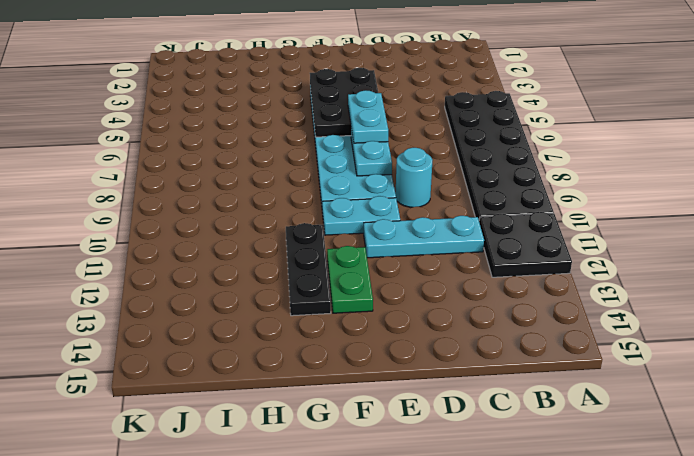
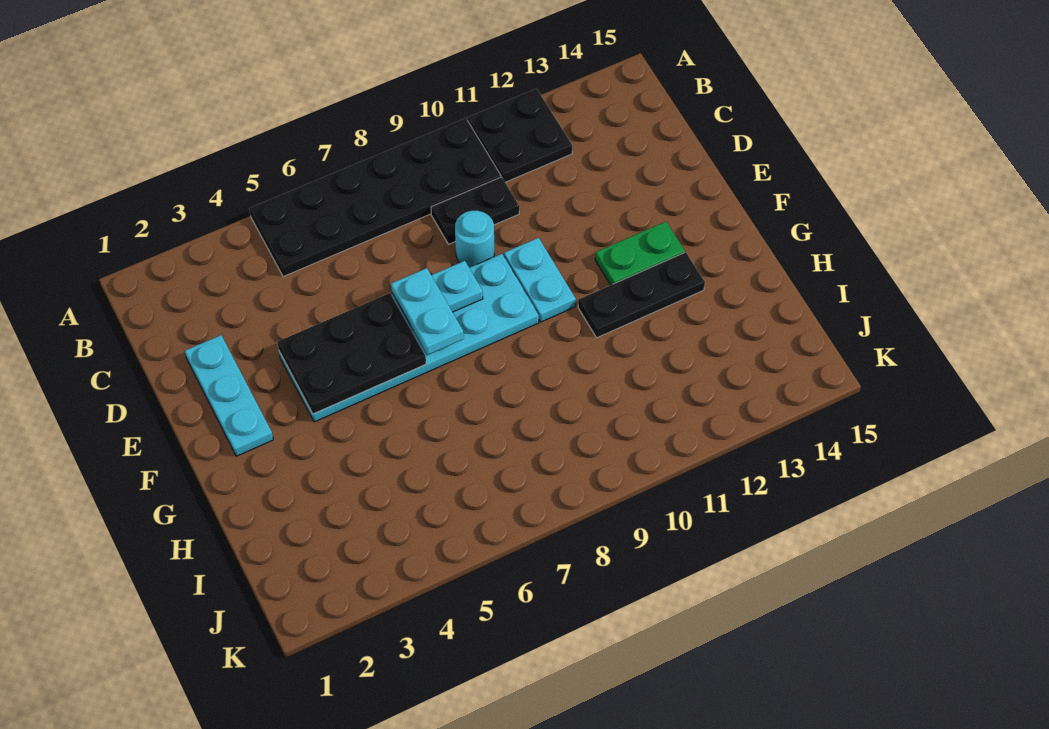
none -> black plate C9:C10 level 1
cyan plate C11:E11 level 1 -> cyan plate D2:F2 level 1
cyan plate E6:E7 level 3 -> cyan plate E7:F7 level 3

